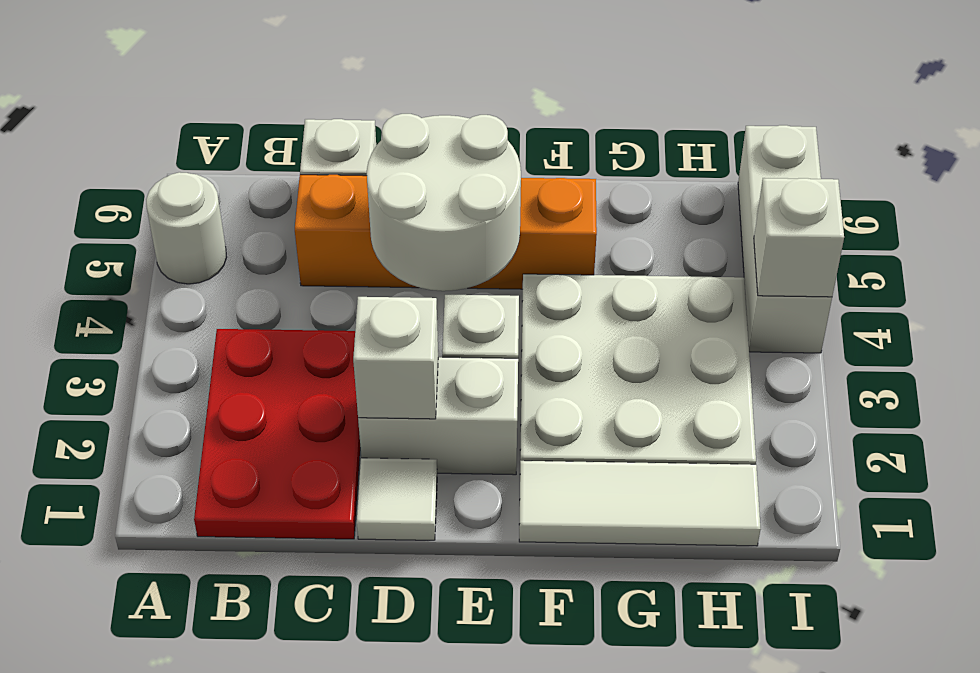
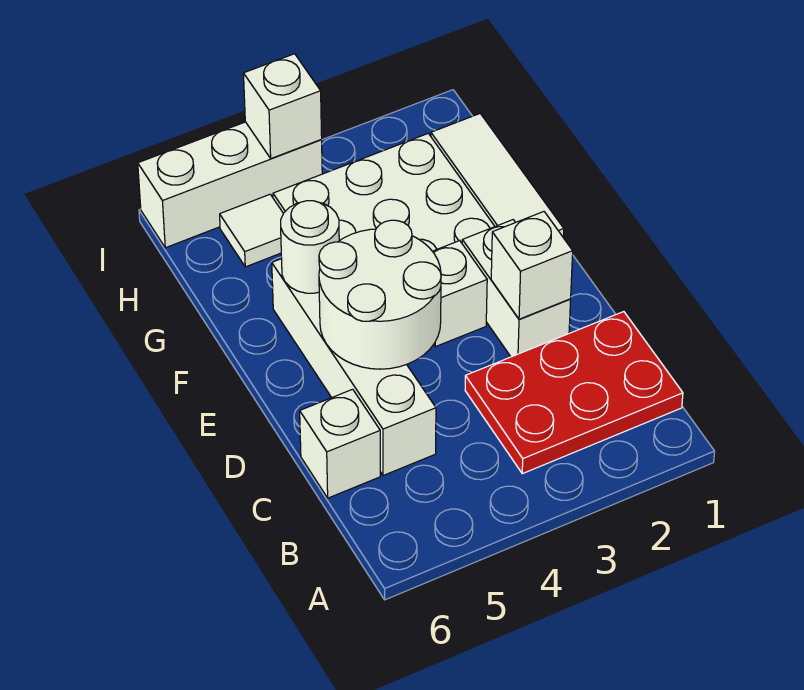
white round brick A5 level 1 -> white round brick F5 level 2
orange brick C5:F5 level 1 -> white brick C5:F5 level 1
white tile D1 level 1 -> white tile H5 level 1

